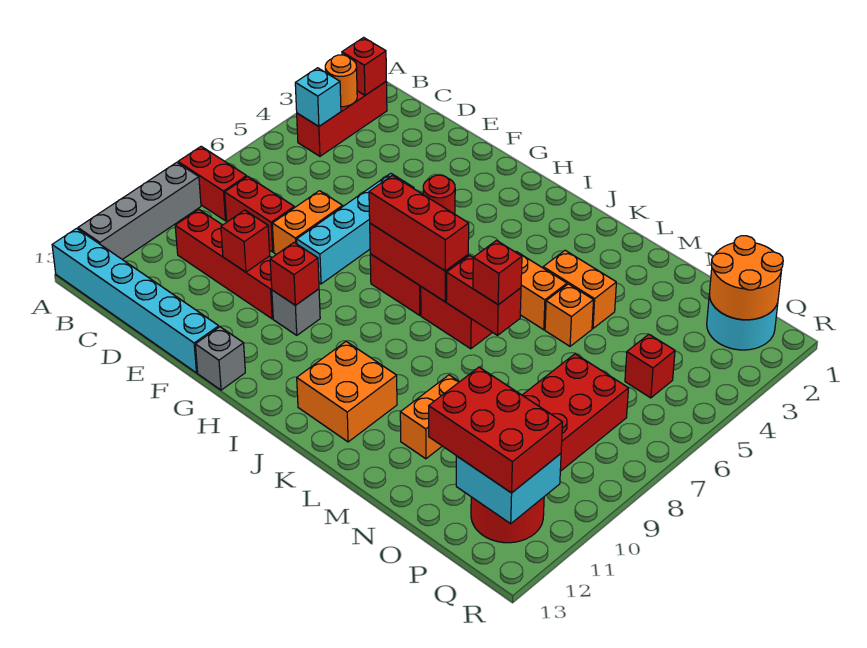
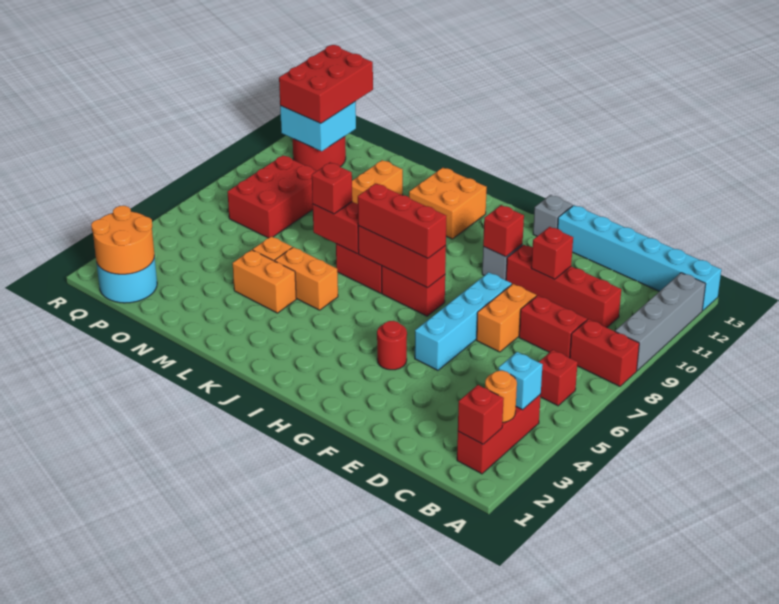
red brick O11:Q12 level 3 -> red brick P11:Q13 level 3
red brick P5 level 1 -> red brick B6 level 1

